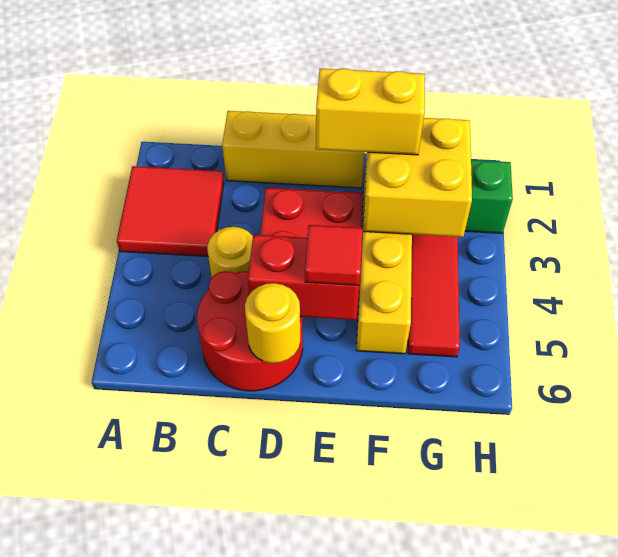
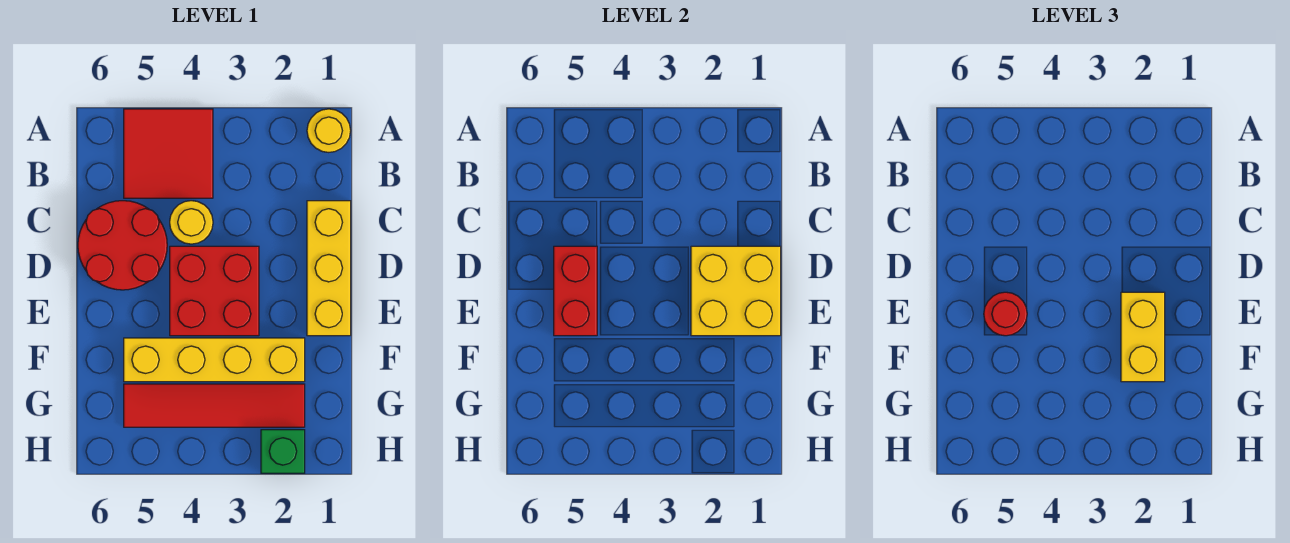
red tile A2:B3 level 1 -> red tile A4:B5 level 1
yellow round brick D6 level 2 -> yellow round brick A1 level 1
red tile E5 level 3 -> red round brick E5 level 3
yellow brick F2:G3 level 2 -> yellow brick D1:E2 level 2

